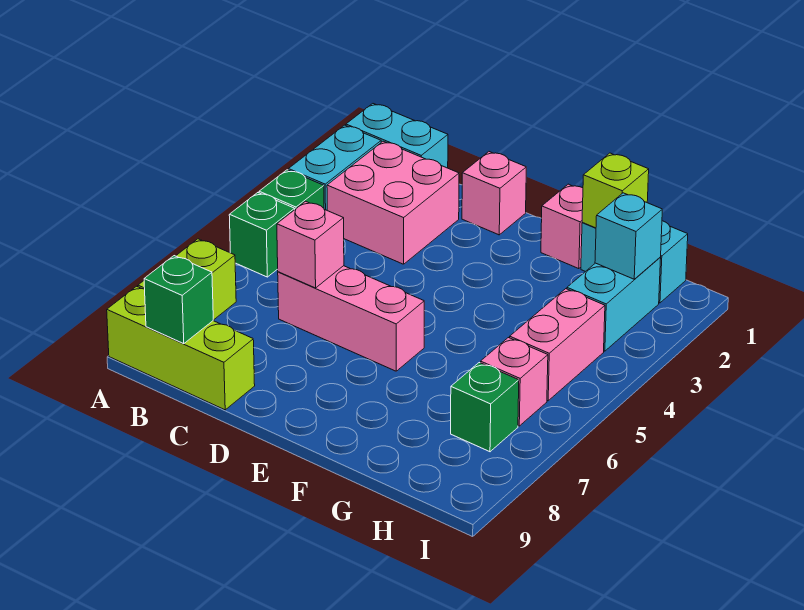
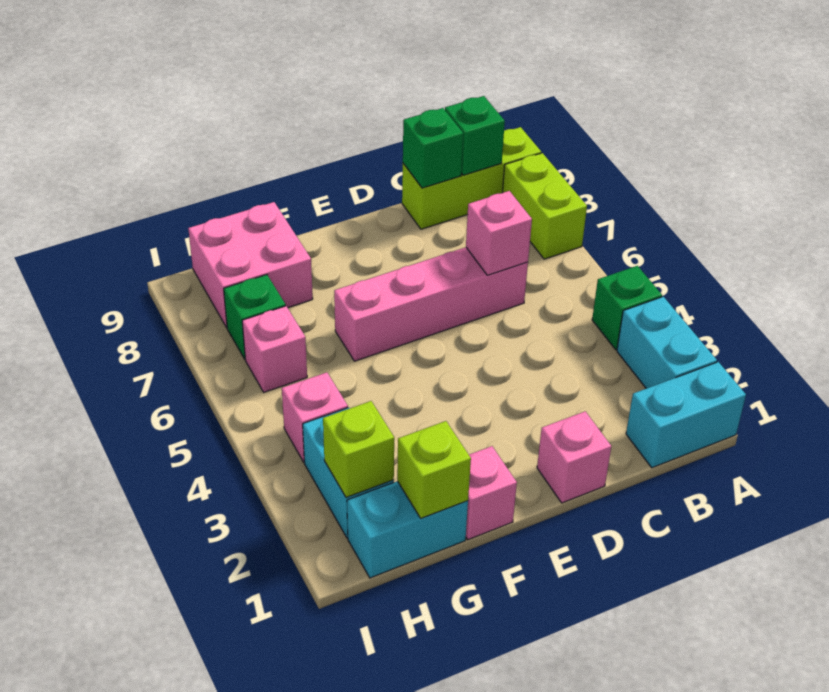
green brick A5 level 1 -> green brick C9 level 2
pink brick B2:C3 level 1 -> pink brick G8:H9 level 1
pink brick C6:E6 level 1 -> pink brick C6:F6 level 1
cyan brick H2 level 2 -> lime brick H2 level 2
pink brick H4:H5 level 1 -> pink brick H4 level 1

